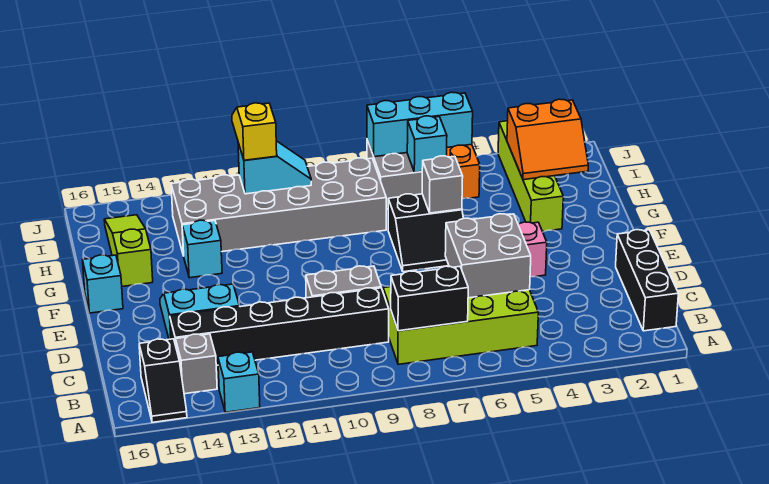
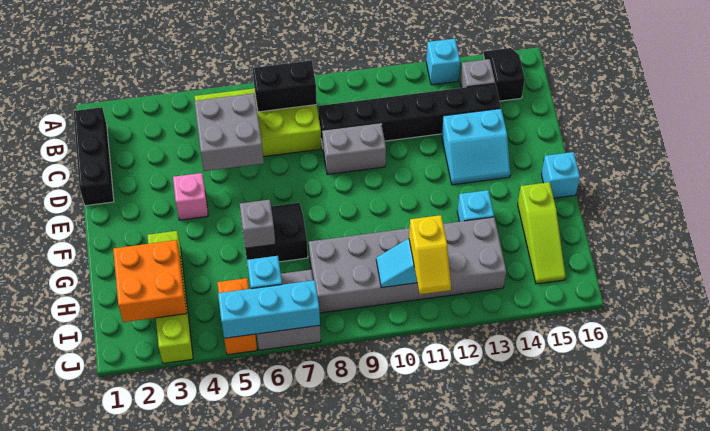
orange slope H2:I3 level 2 top I -> orange brick H2:I3 level 2

